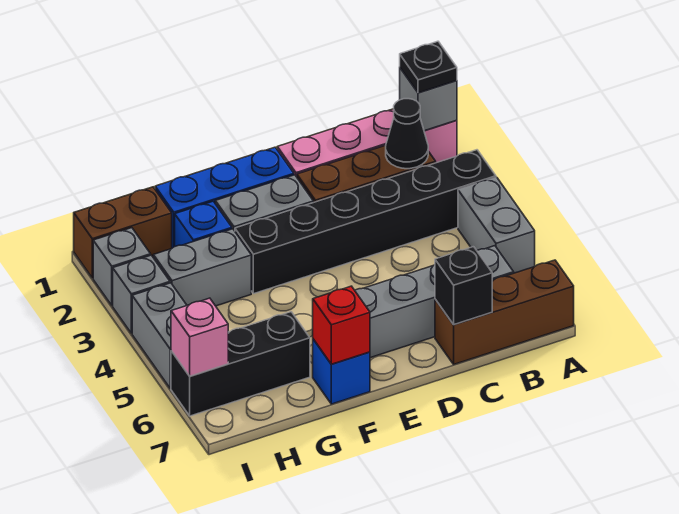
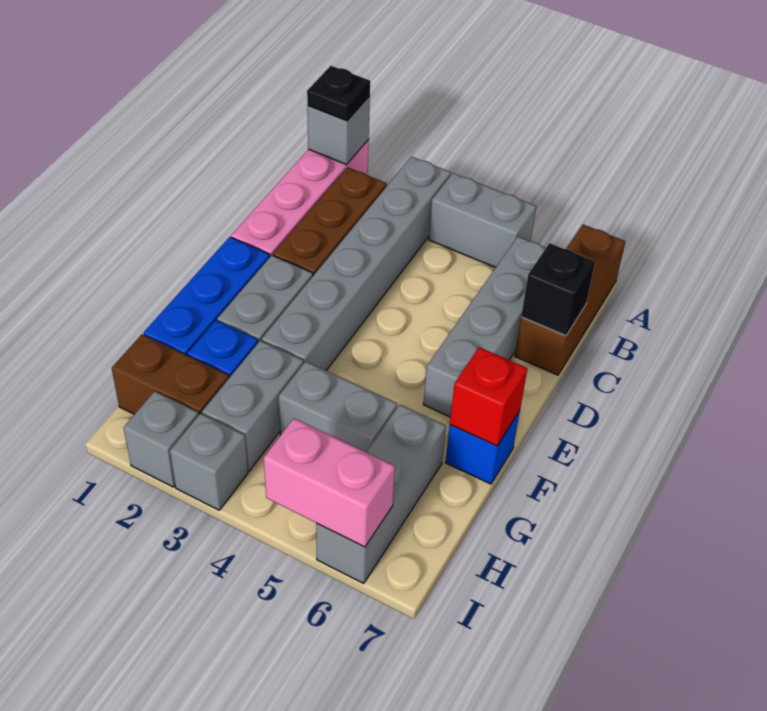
black brick A3:F3 level 1 -> grey brick A3:F3 level 1
black cone B2 level 2 -> none
black brick G6:I6 level 1 -> grey brick G6:I6 level 1
brown brick H1:I1 level 1 -> brown brick H1:H2 level 1
grey brick I4:I5 level 1 -> grey brick G4:G5 level 1
pink brick I6 level 2 -> pink brick I5:I6 level 2

